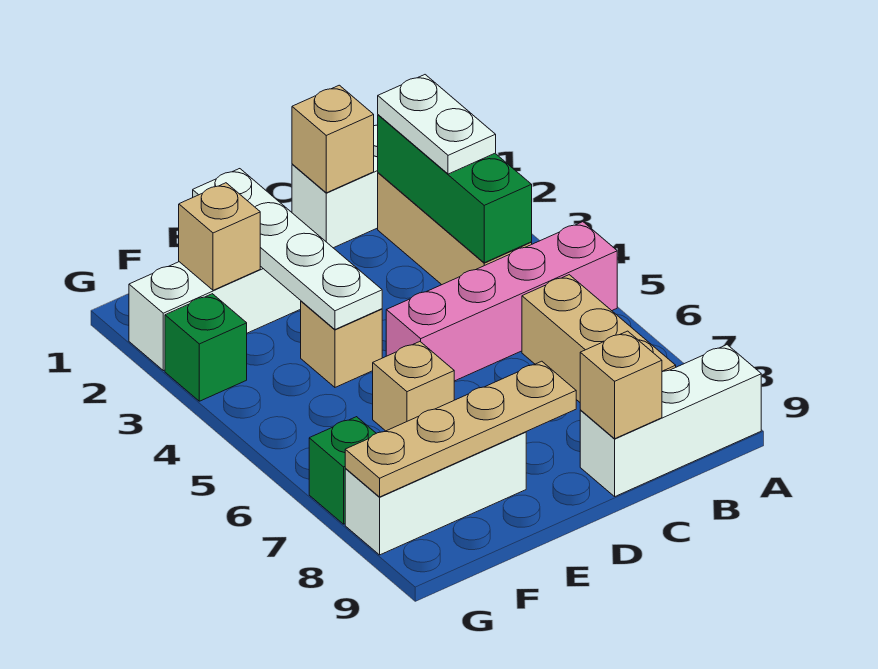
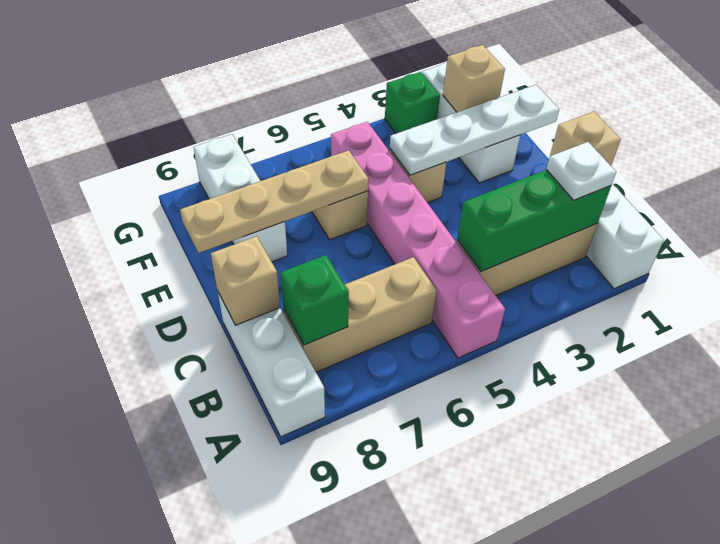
pink brick A5:D5 level 1 -> pink brick A5:F5 level 1
white plate B2:B3 level 3 -> white plate B2 level 3
tan plate D8:G8 level 2 -> tan plate E6:E9 level 2
green brick G7 level 1 -> green brick B8 level 2

